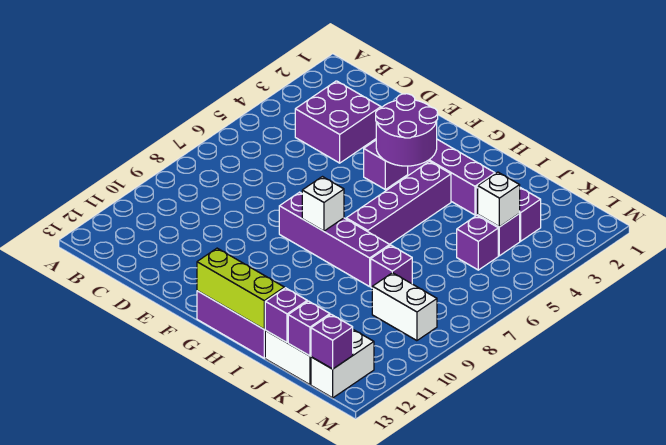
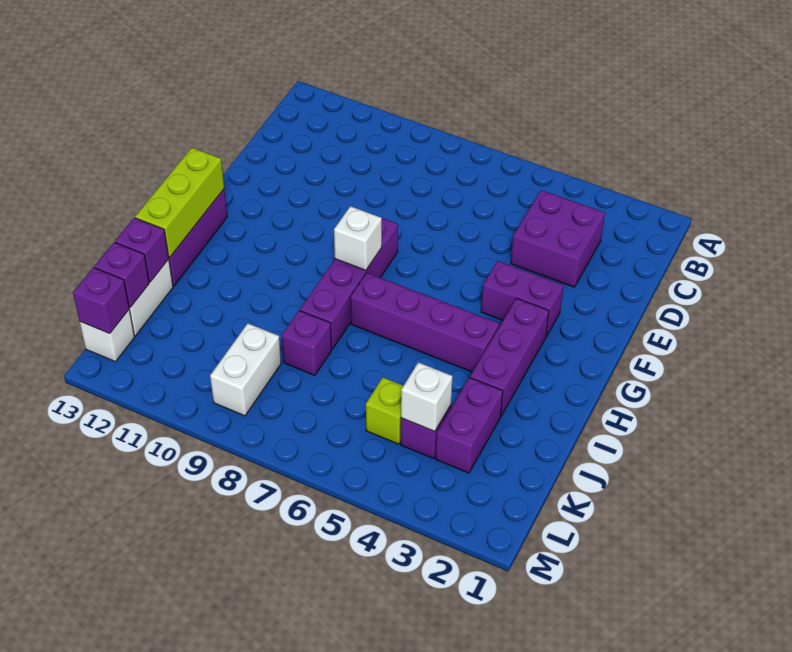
purple round brick F3:G4 level 2 -> none
purple brick K5 level 1 -> lime brick K5 level 1
white brick L12:L13 level 1 -> white brick L13 level 1

